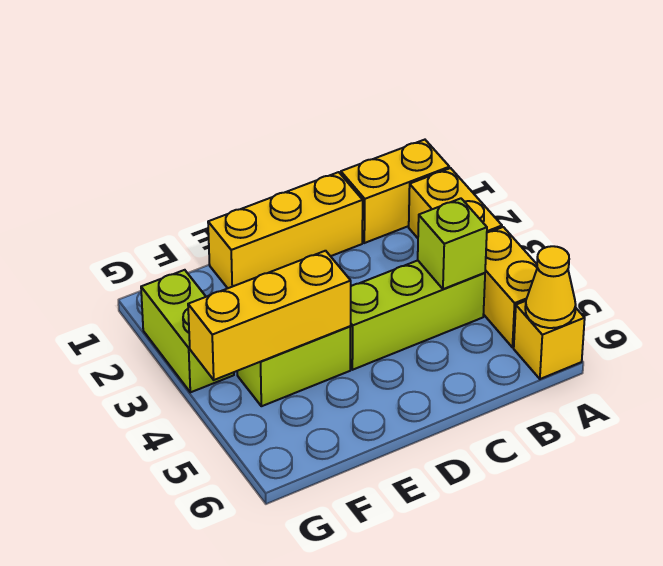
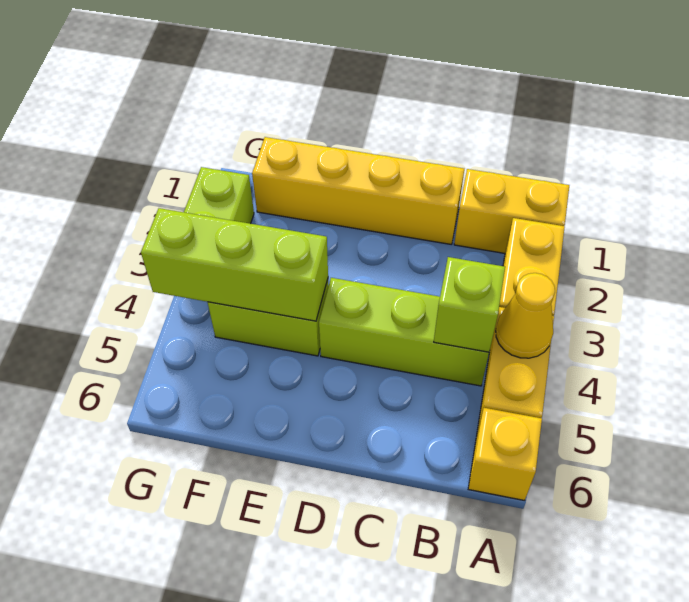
yellow cone A6 level 2 -> yellow cone A4 level 2
yellow brick C1:E1 level 1 -> yellow brick C1:F1 level 1
yellow brick E4:G4 level 2 -> lime brick E4:G4 level 2

